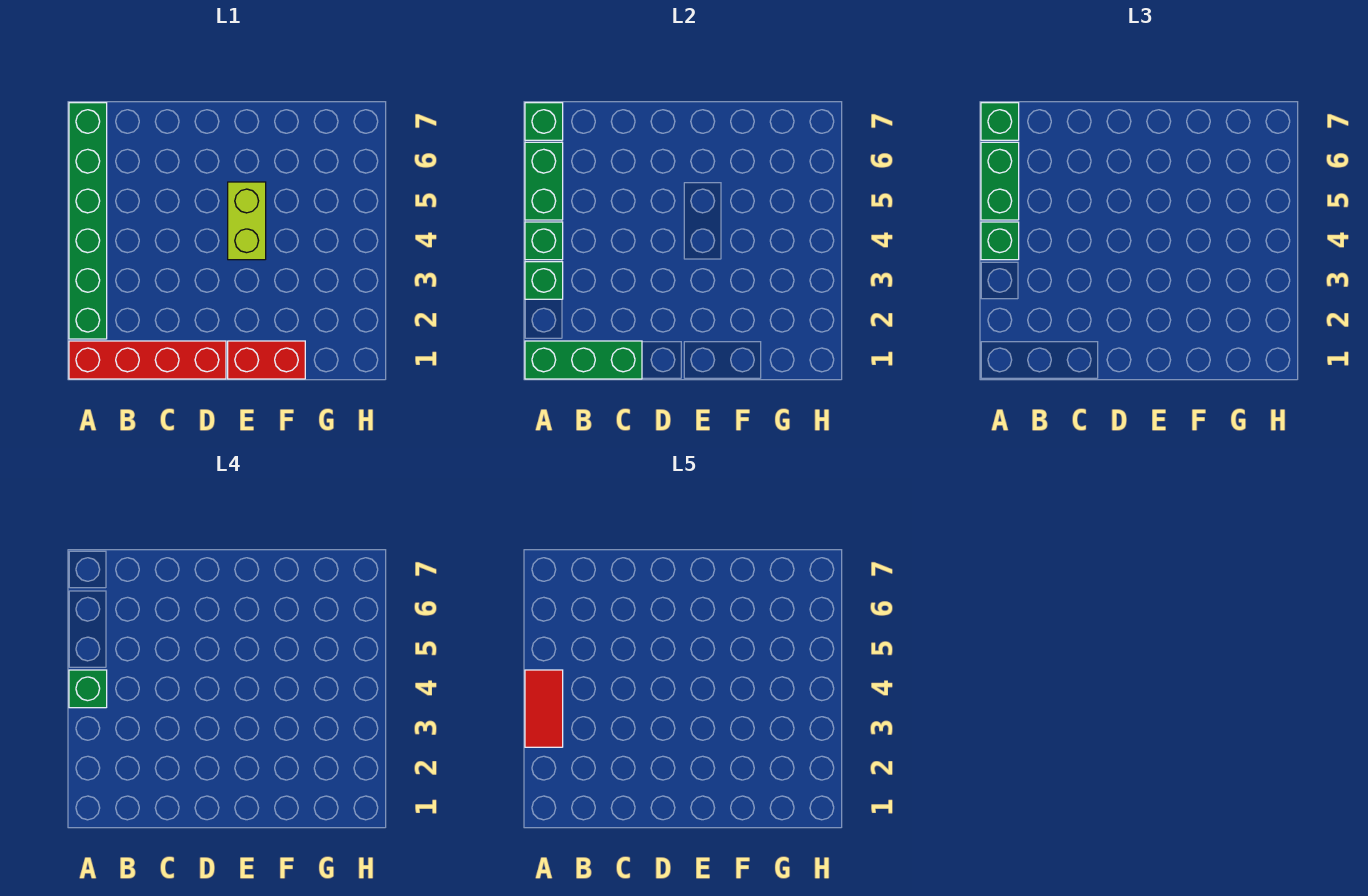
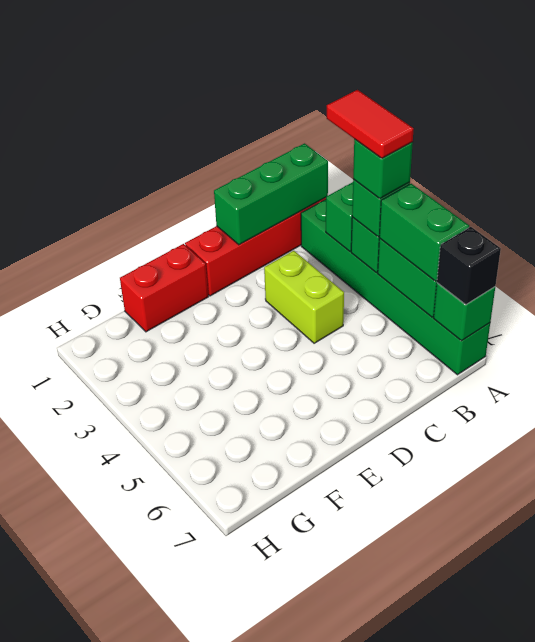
green brick A7 level 3 -> black brick A7 level 3
lime brick E4:E5 level 1 -> lime brick C3:C4 level 1

